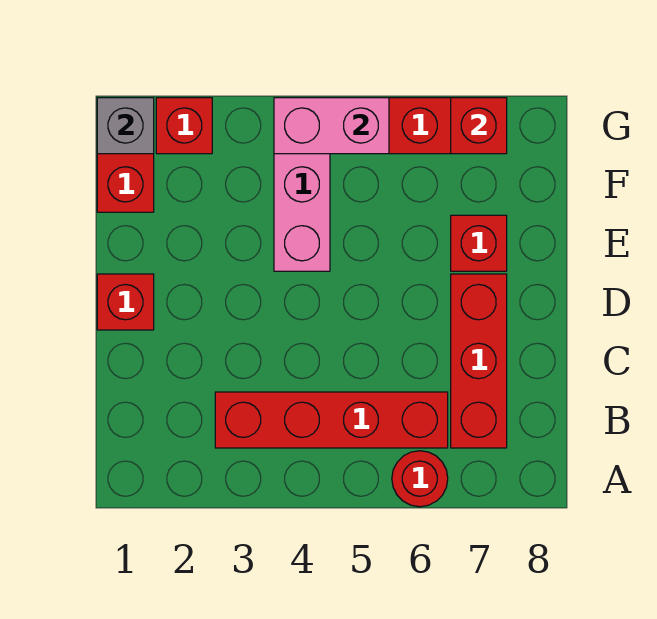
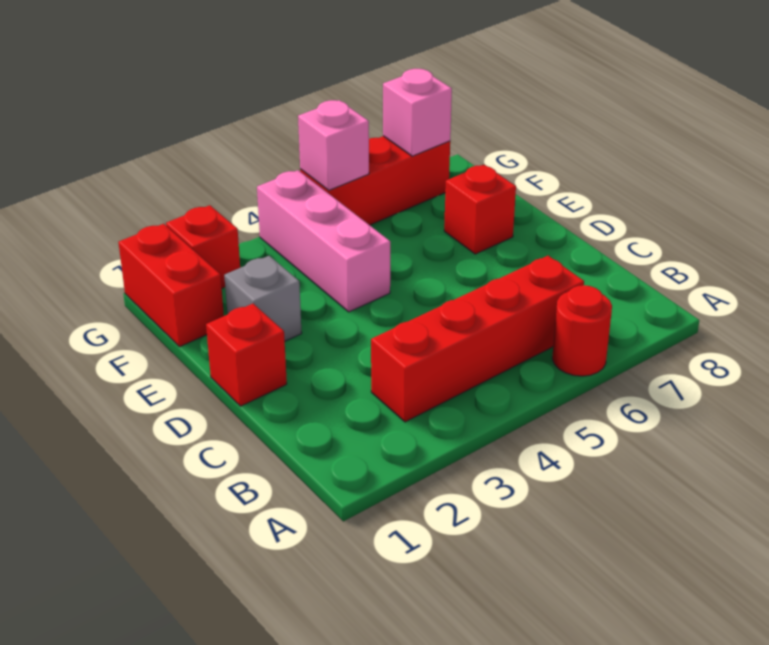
red brick B7:D7 level 1 -> none
grey brick G1 level 2 -> grey brick E2 level 1
pink brick G4:G5 level 2 -> pink brick G5 level 2
red brick G7 level 2 -> pink brick G7 level 2

